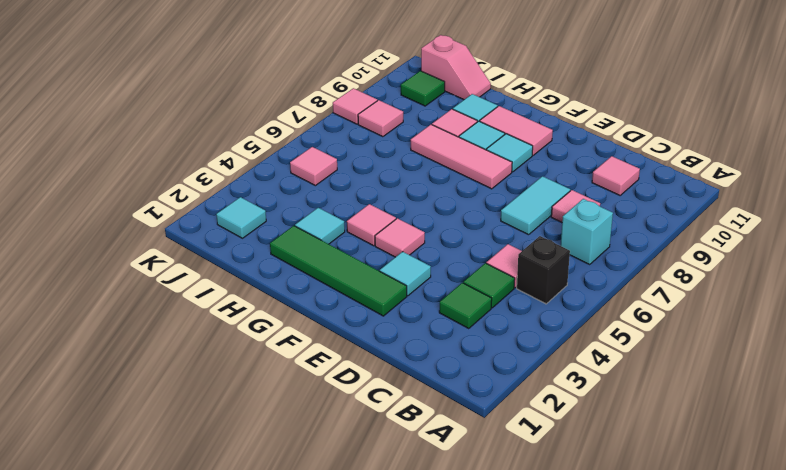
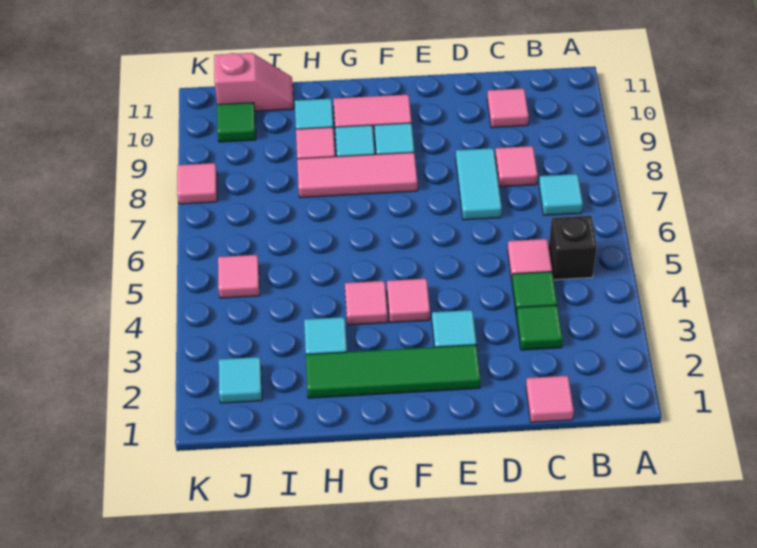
cyan brick B7 level 1 -> cyan tile B7 level 1
pink tile J8 level 1 -> pink tile C1 level 1

